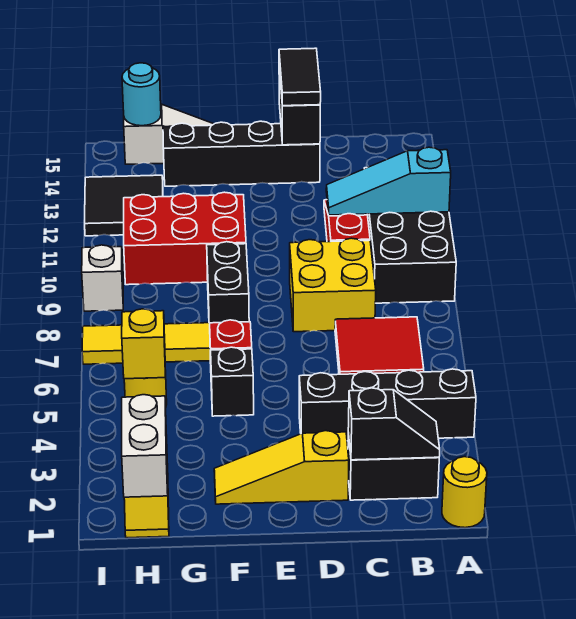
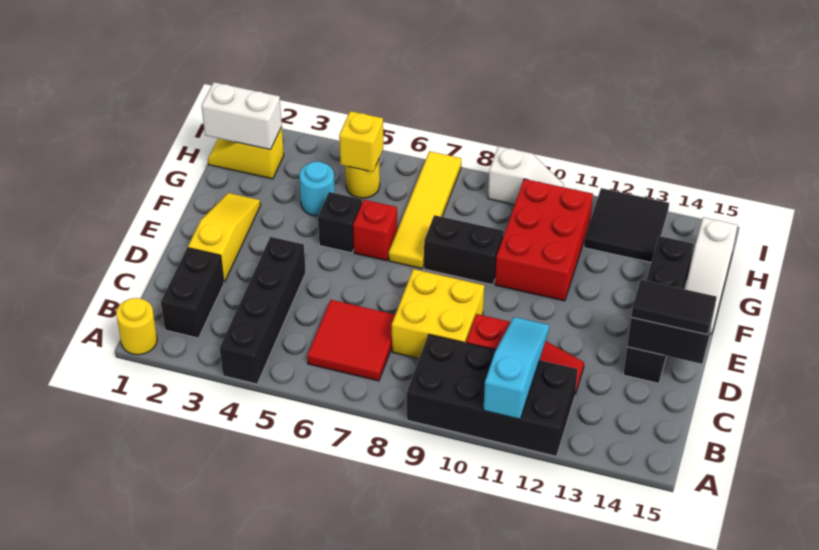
black slope B2:C2 level 2 top C -> none
cyan round brick H15 level 2 -> cyan round brick G4 level 1

